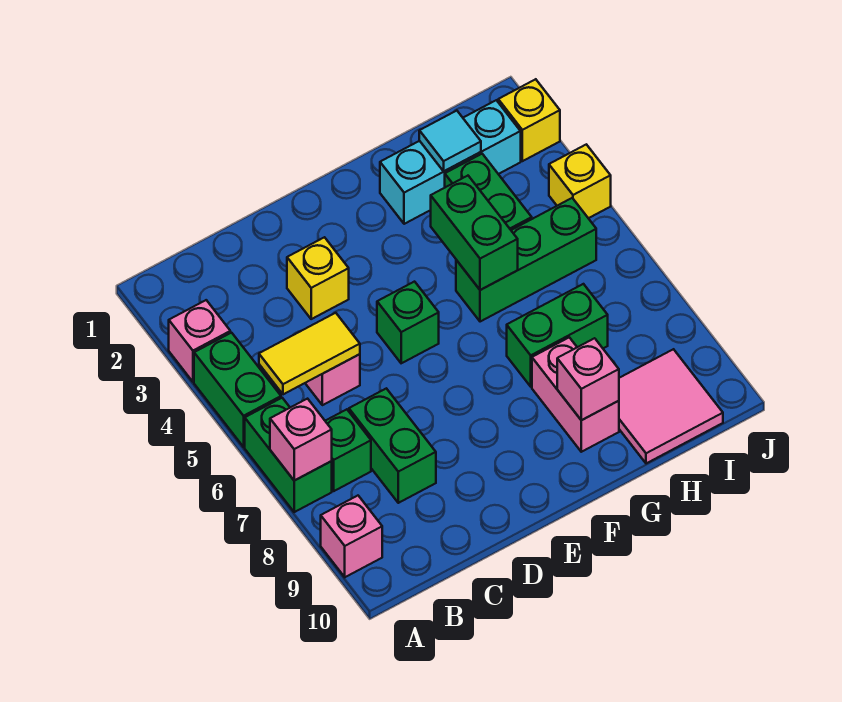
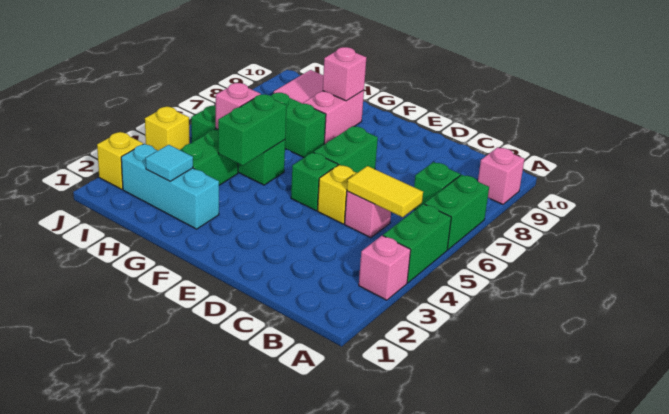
pink brick A7 level 2 -> pink brick H5 level 2
green brick C7:C8 level 1 -> green brick E6:E7 level 1
yellow brick D3 level 1 -> yellow brick D5 level 1

